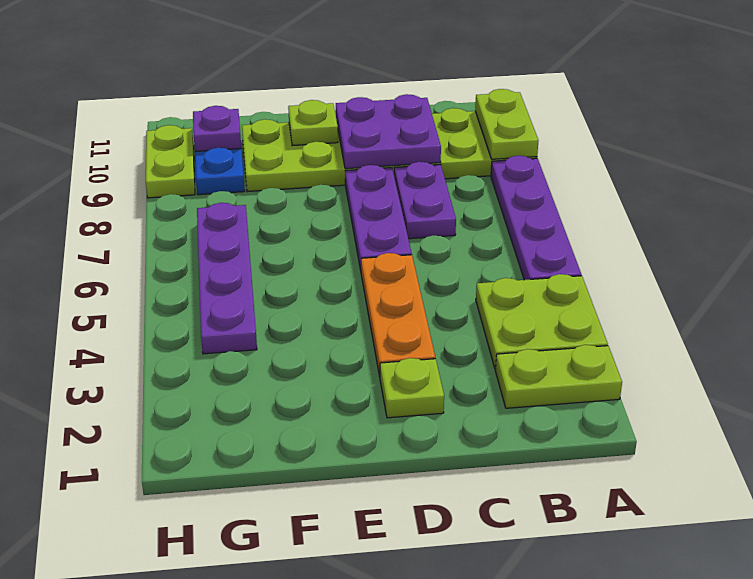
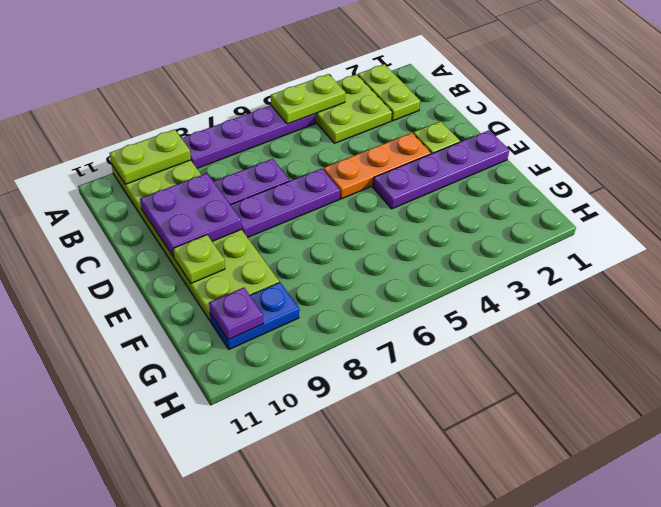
purple plate G4:G7 level 1 -> purple plate E1:E4 level 1
lime plate H9:H10 level 1 -> lime plate A4:A5 level 2

